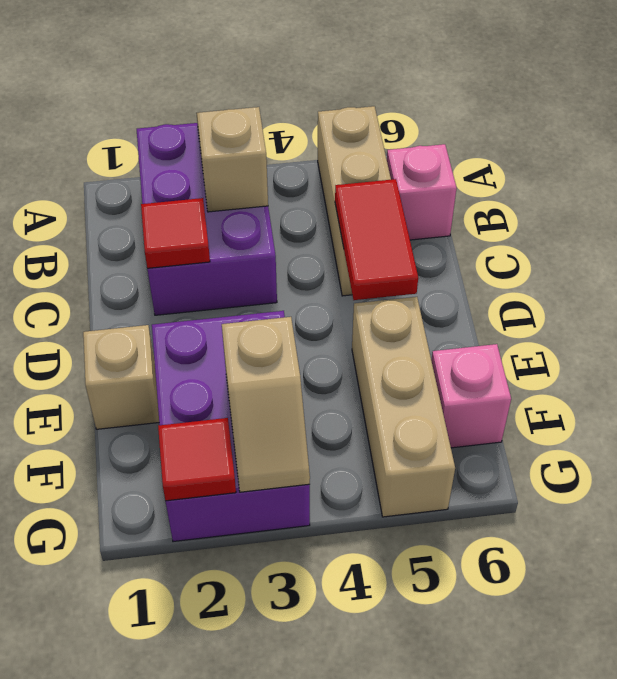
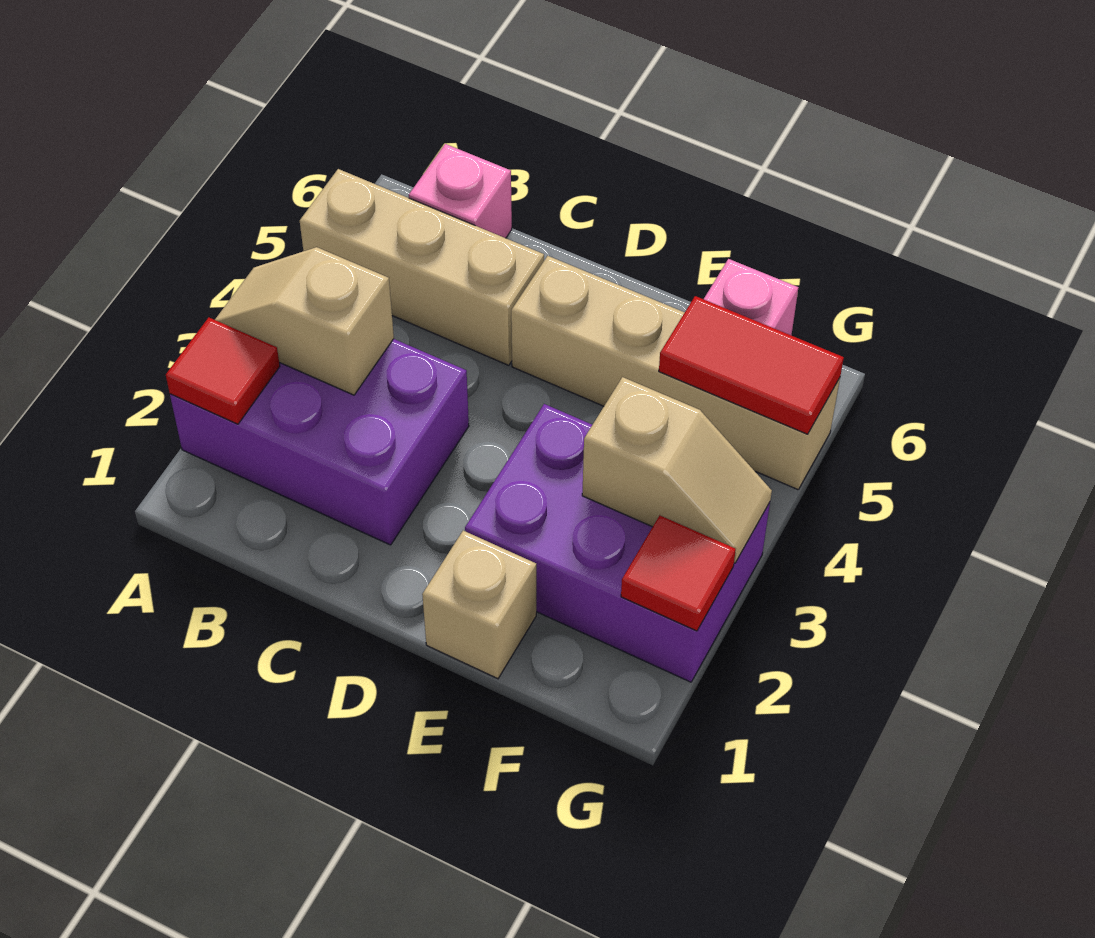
red tile C2 level 2 -> red tile A2 level 2
red tile C5:D5 level 2 -> red tile F5:G5 level 2
tan brick E5:G5 level 1 -> tan brick D5:G5 level 1

